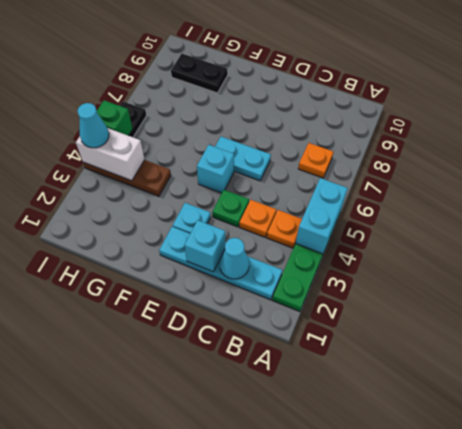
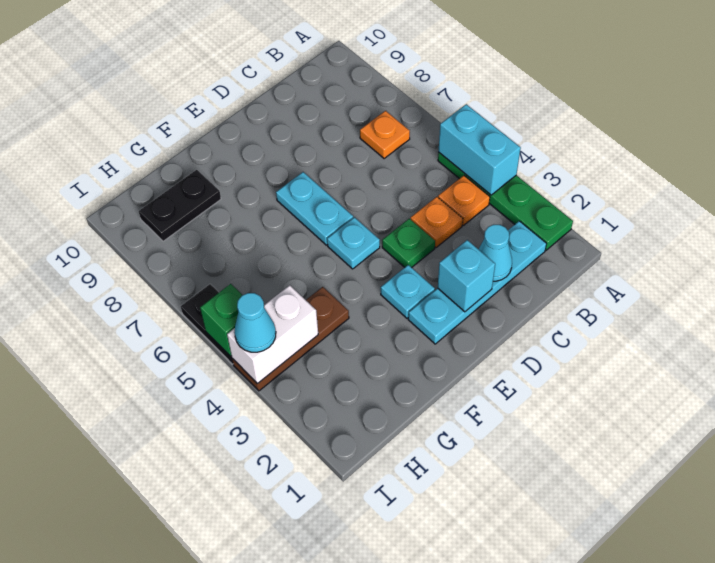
cyan plate D6:E6 level 1 -> cyan plate E6:E7 level 1
cyan brick E5 level 1 -> cyan plate E5 level 1

